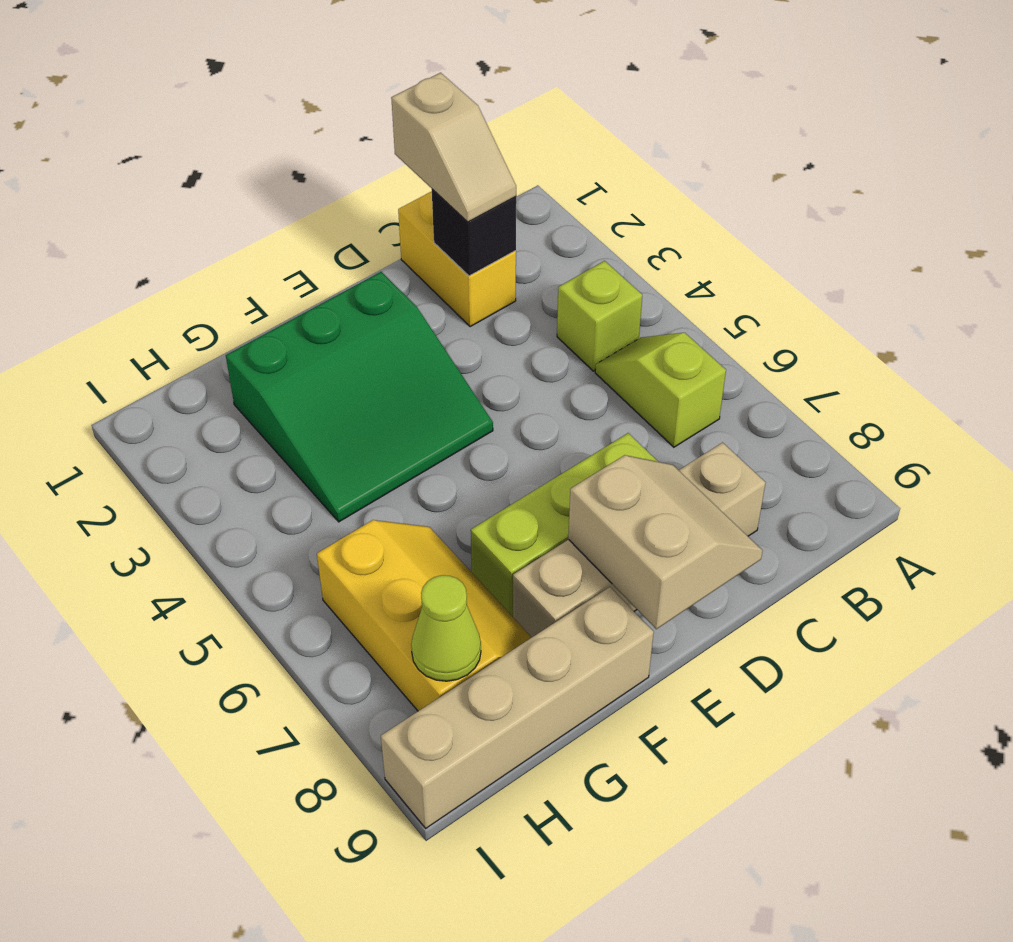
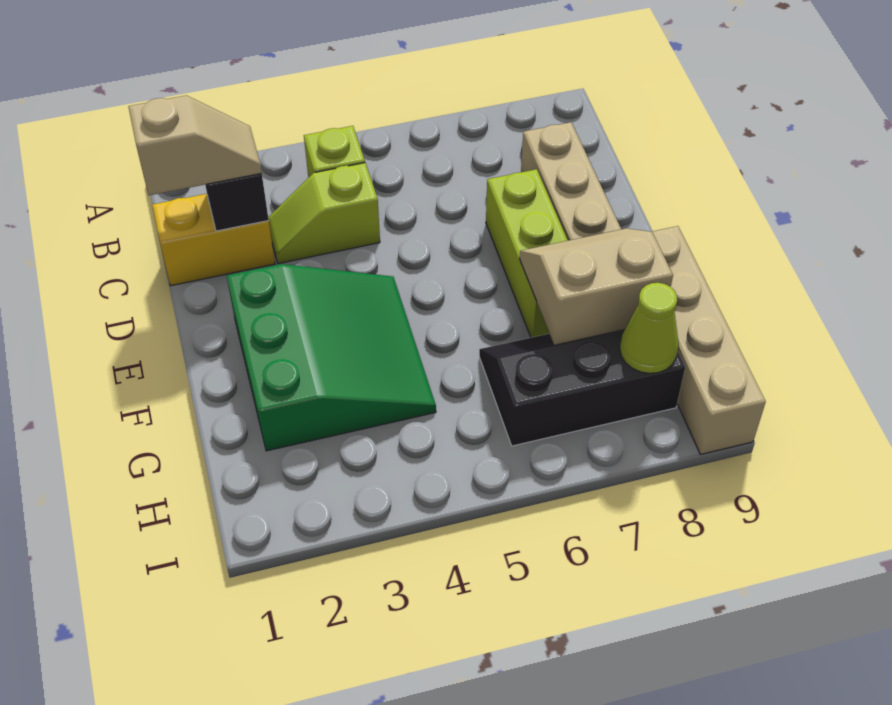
lime slope B5:B6 level 1 top 6 -> lime slope C3:C4 level 1 top 4
tan slope D8:E9 level 2 top E -> tan slope F7:G8 level 2 top G
yellow slope G6:H8 level 1 top H -> black slope G6:H8 level 1 top H

